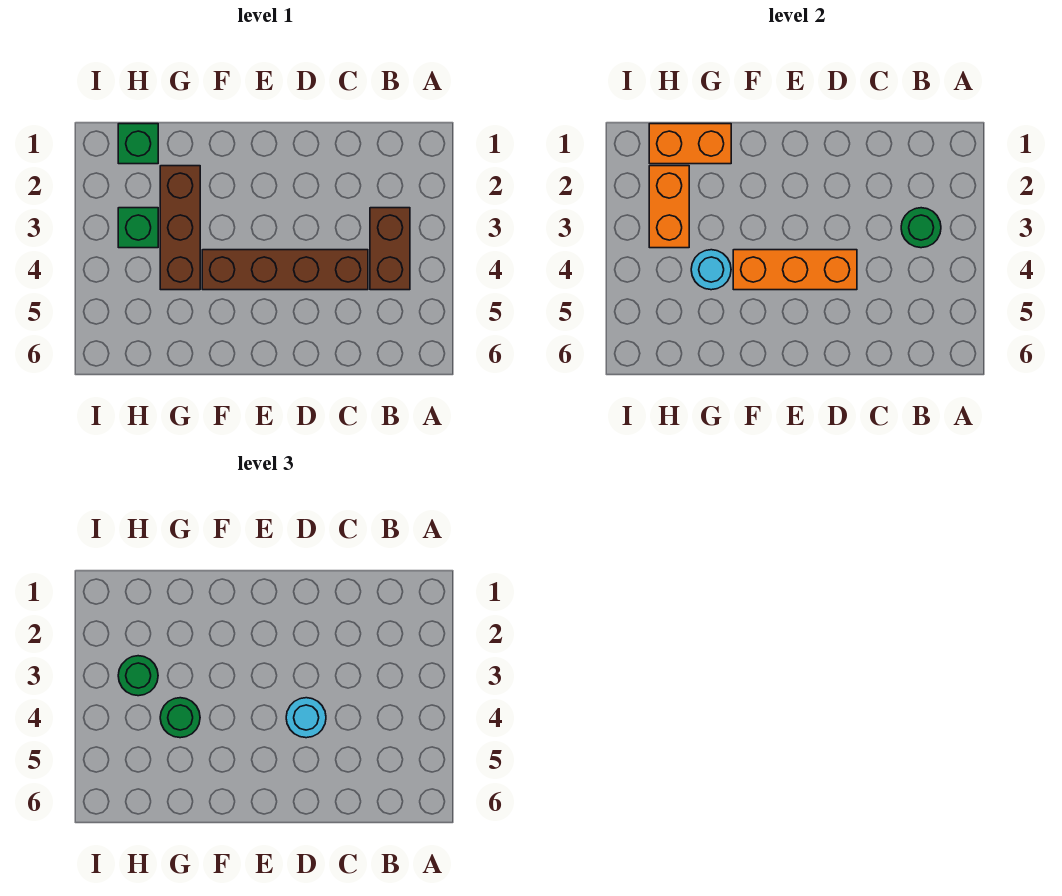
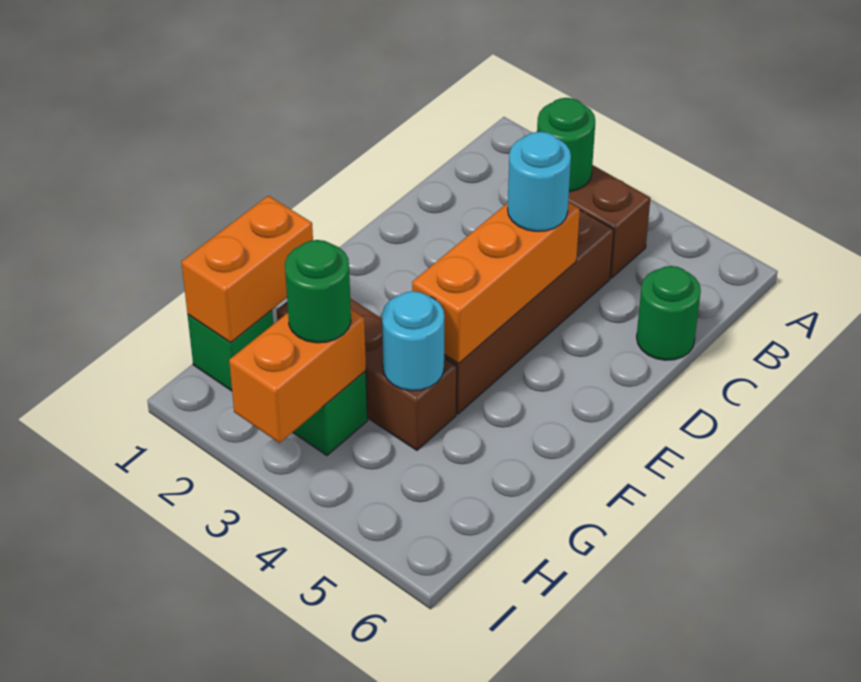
green round brick G4 level 3 -> green round brick C6 level 1
orange brick H2:H3 level 2 -> orange brick H3:I3 level 2

